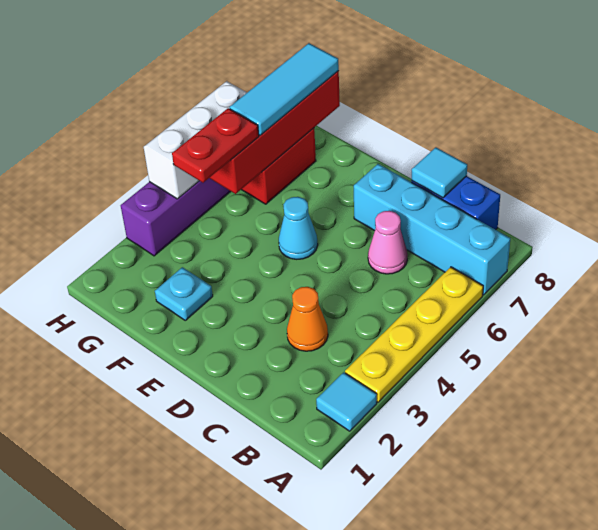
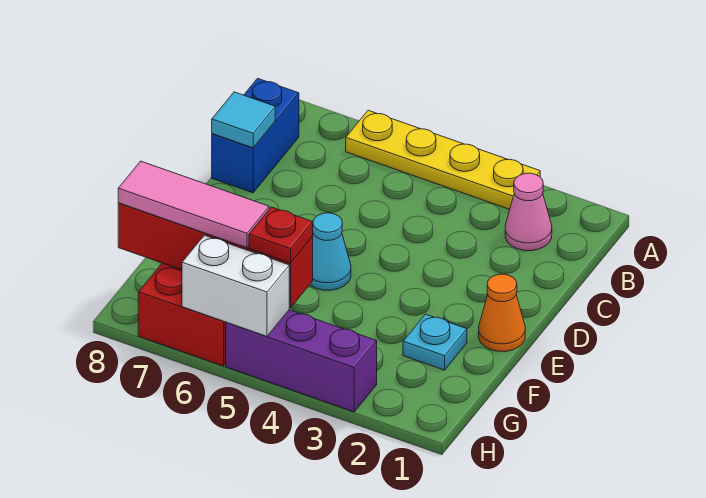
cyan tile A2 level 1 -> none
cyan brick A7:D7 level 1 -> none
orange cone C3 level 1 -> orange cone E1 level 1
pink cone C6 level 1 -> pink cone B2 level 1
red plate G4:G5 level 3 -> red plate G5 level 3
cyan tile G6:G8 level 3 -> pink tile G6:G8 level 3
white brick H4:H6 level 2 -> white brick H5:H6 level 2

